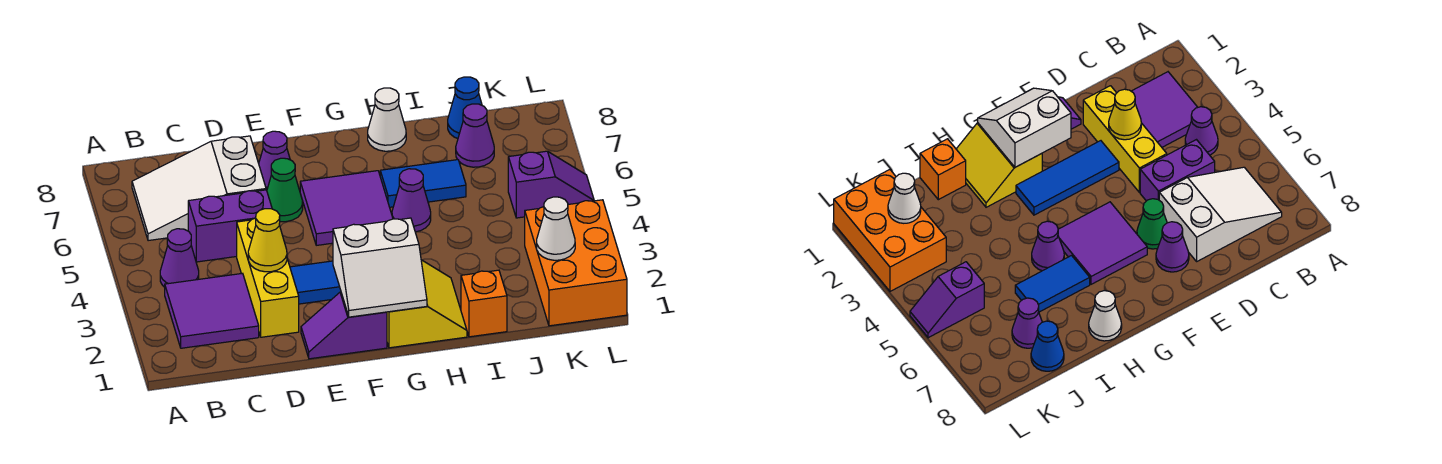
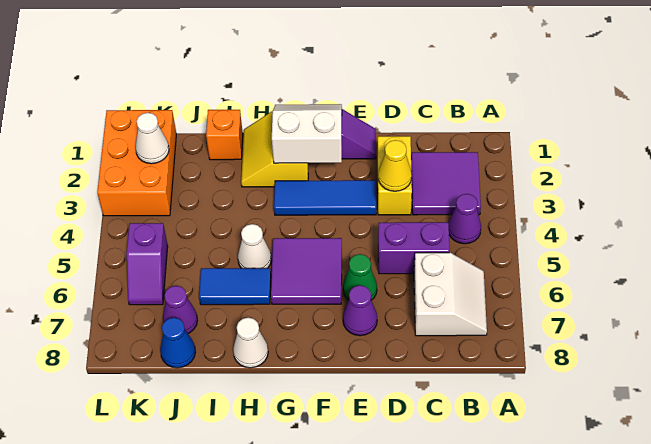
white slope B6:D7 level 1 top D -> white slope B6:C7 level 1 top C
yellow brick D2:D4 level 1 -> yellow brick D2:D3 level 1
purple cone H5 level 1 -> white cone H5 level 1
purple slope K5:L5 level 1 top K -> purple slope K5:K6 level 1 top 5

